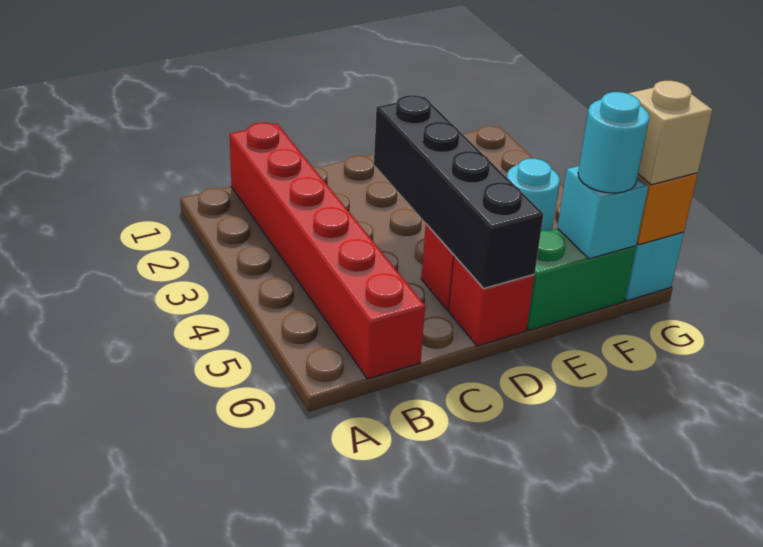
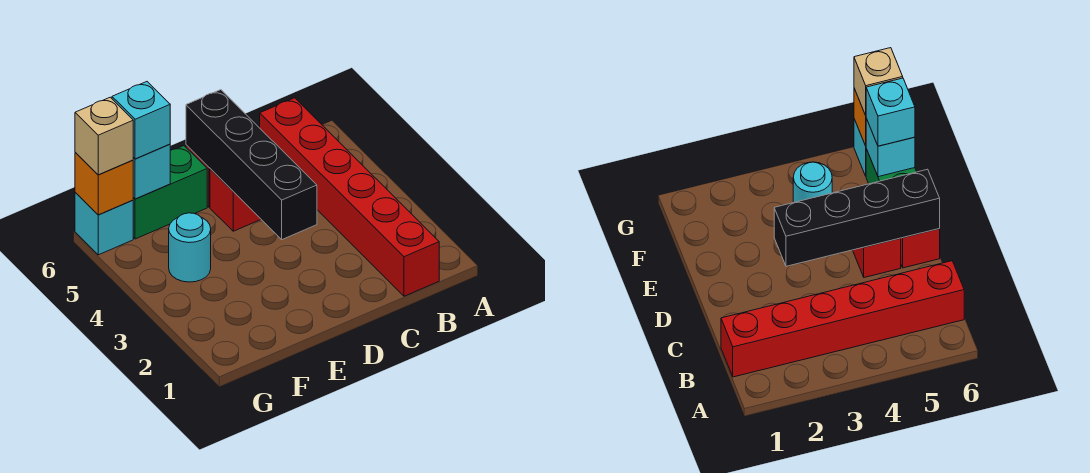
cyan round brick F6 level 3 -> cyan brick F6 level 3

